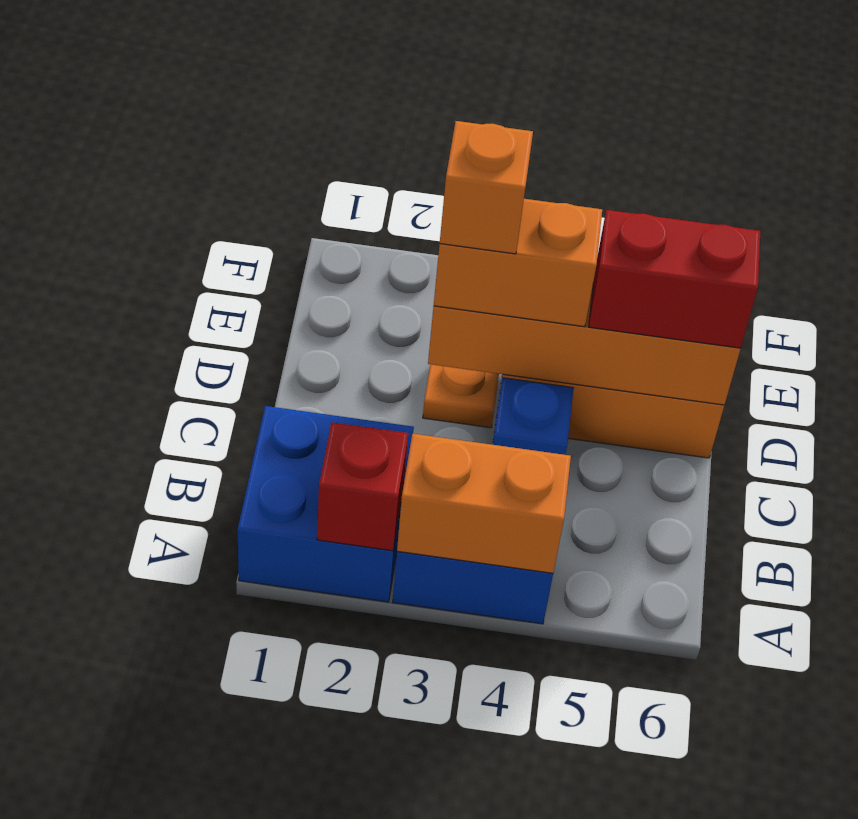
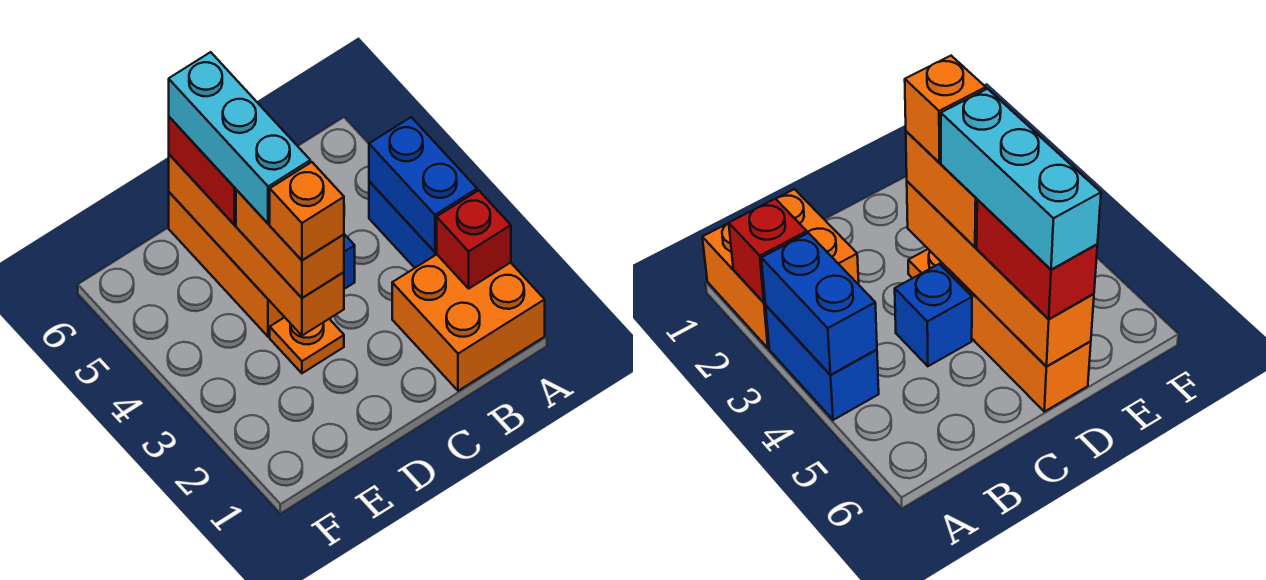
blue brick A1:B2 level 1 -> orange brick A1:B2 level 1
orange brick A3:A4 level 2 -> blue brick A3:A4 level 2
none -> cyan brick D4:D6 level 4

